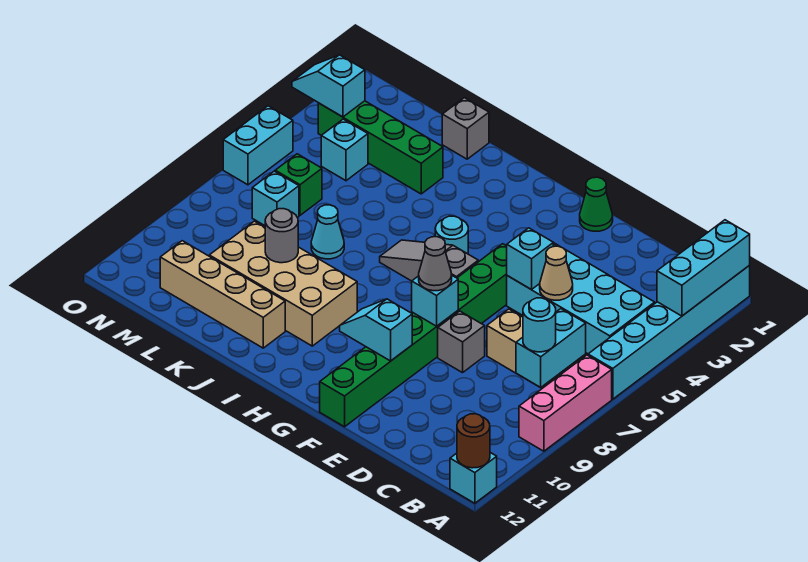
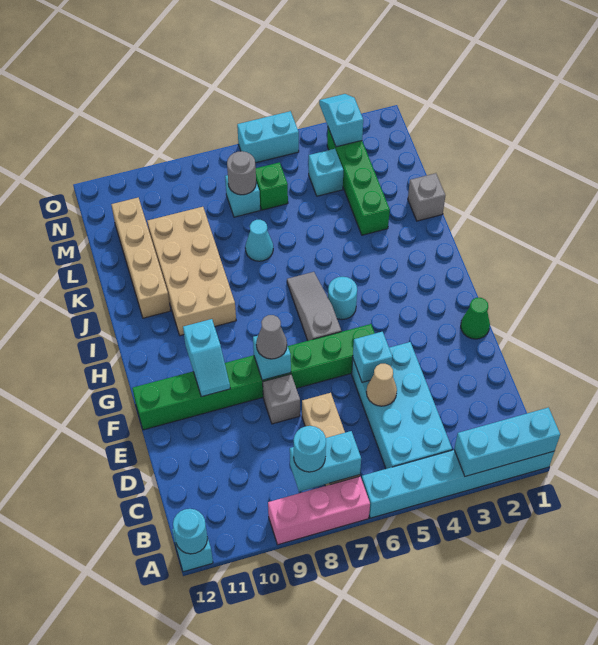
brown round brick A12 level 2 -> cyan round brick A12 level 2
cyan slope F10:G10 level 2 top F -> cyan slope F10:G10 level 2 top G
grey round brick K9 level 2 -> grey round brick M7 level 2

